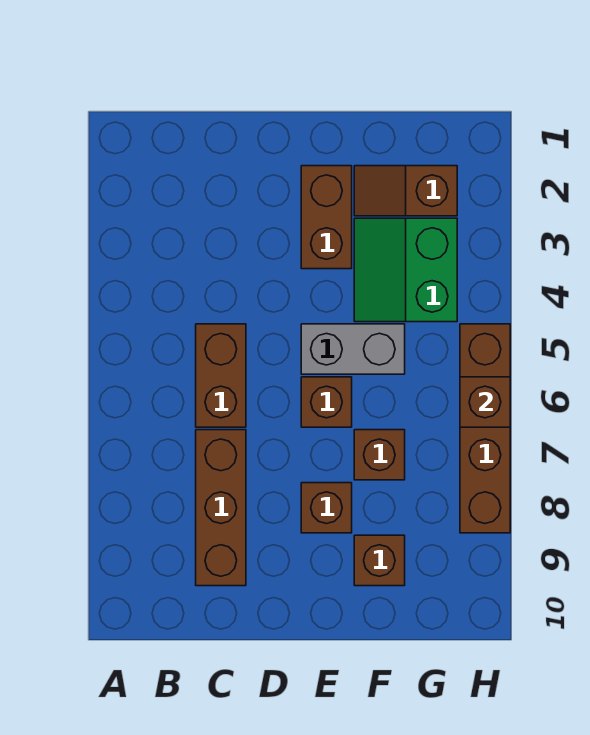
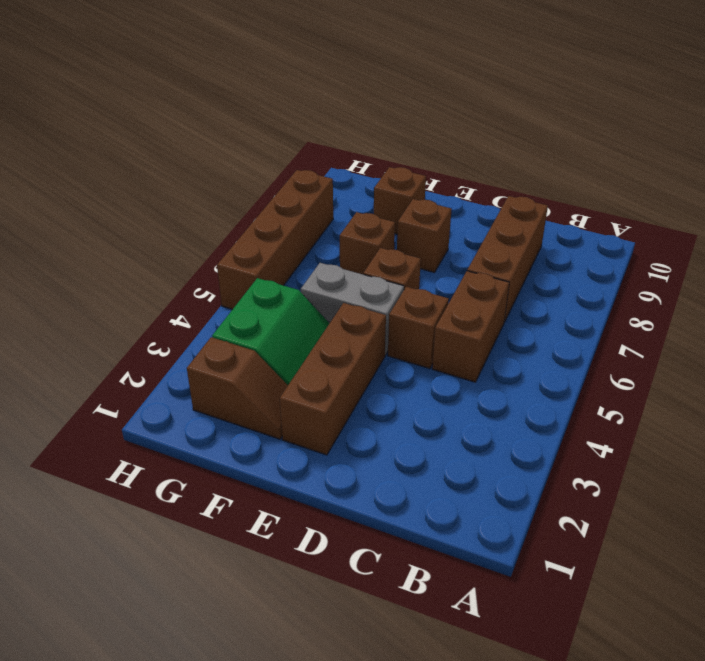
brown brick E2:E3 level 1 -> brown brick E2:E4 level 1
brown brick H6 level 2 -> brown brick D5 level 1

